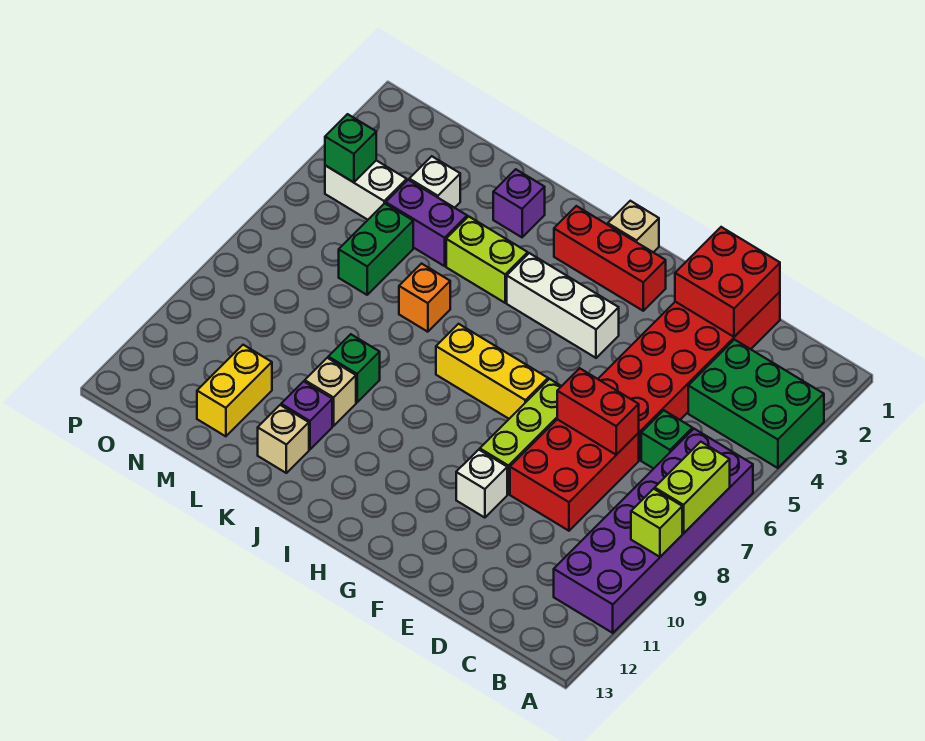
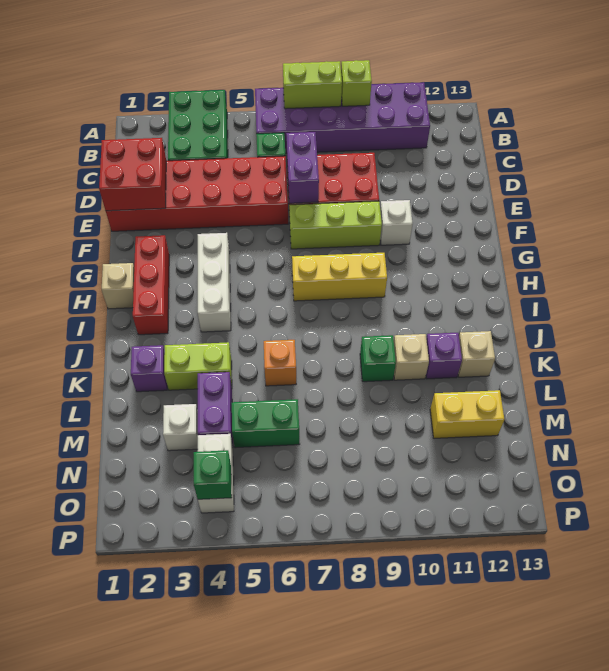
red brick D7:E7 level 2 -> purple brick D7:E7 level 2
yellow brick G7:I7 level 1 -> yellow brick H7:H9 level 1
lime brick J4:K4 level 1 -> lime brick K3:K4 level 1

